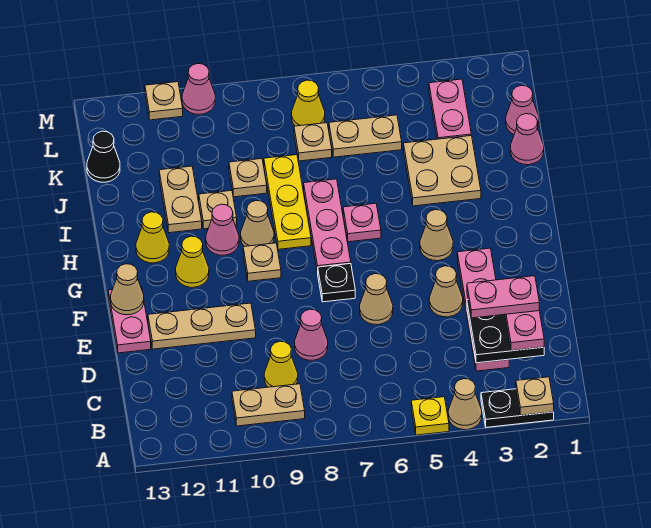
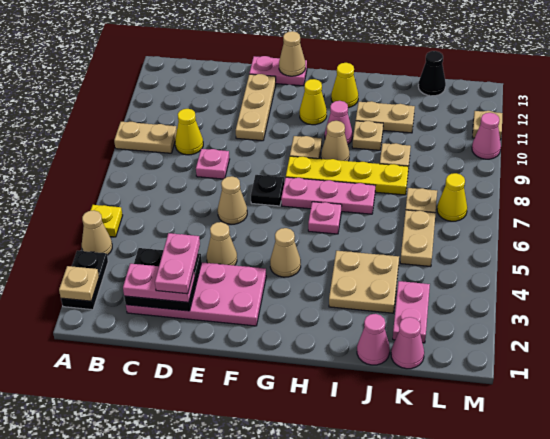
tan plate B9:B10 level 1 -> tan plate A9:B9 level 1
pink plate C3:F3 level 1 -> pink plate C2:F3 level 1
pink cone D8 level 1 -> pink plate D8 level 1
yellow plate H8:J8 level 1 -> yellow plate G8:J8 level 1
pink plate K3:L3 level 1 -> pink plate K2:K3 level 1

